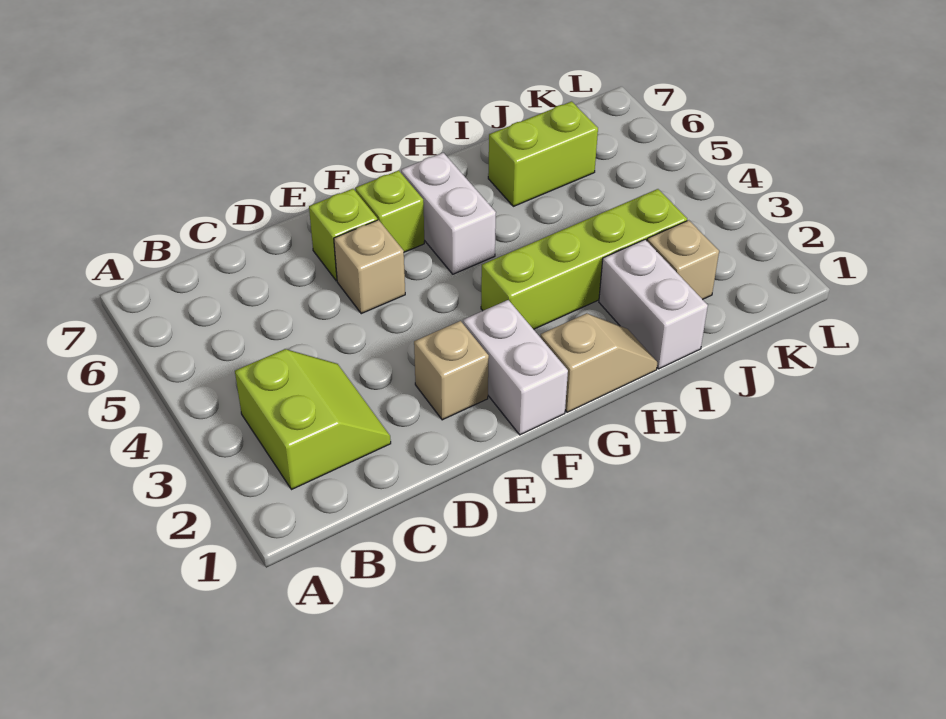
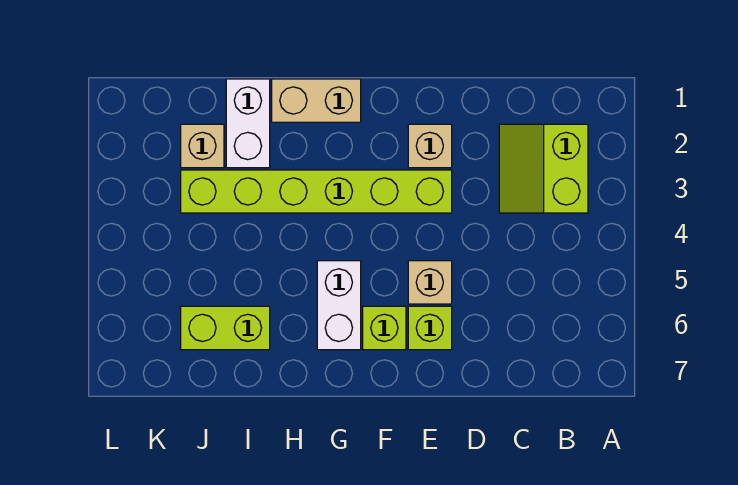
white brick F1:F2 level 1 -> none
tan slope G1:H1 level 1 top G -> tan brick G1:H1 level 1
lime brick G3:J3 level 1 -> lime brick E3:J3 level 1

